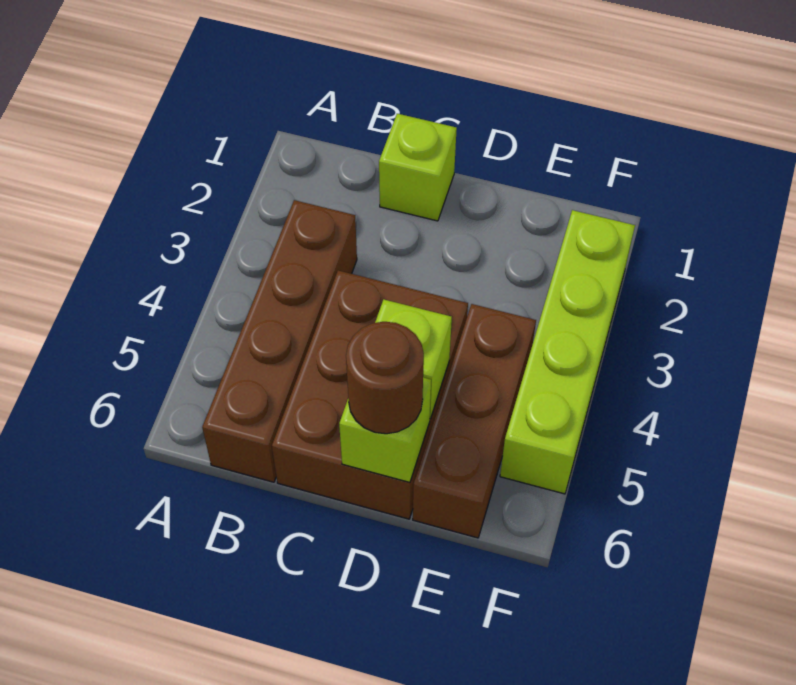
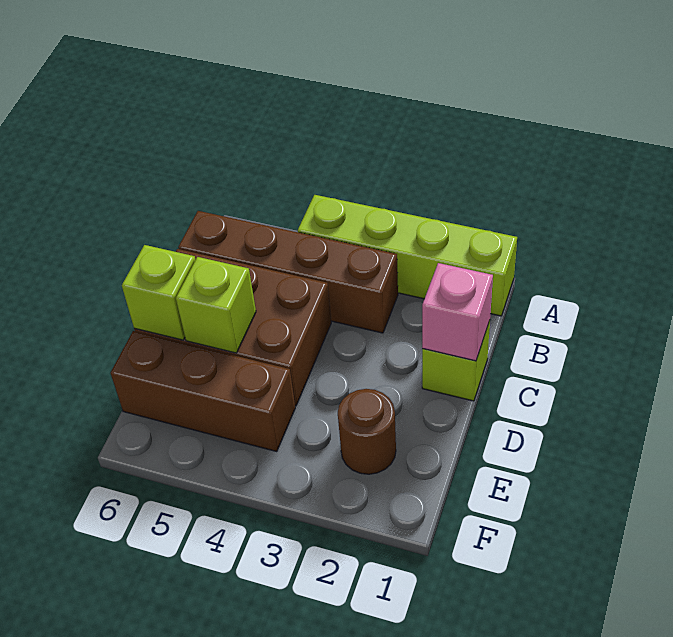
none -> pink brick C1 level 2
brown round brick D6 level 3 -> brown round brick E2 level 1
lime brick F2:F5 level 1 -> lime brick A1:A4 level 1

